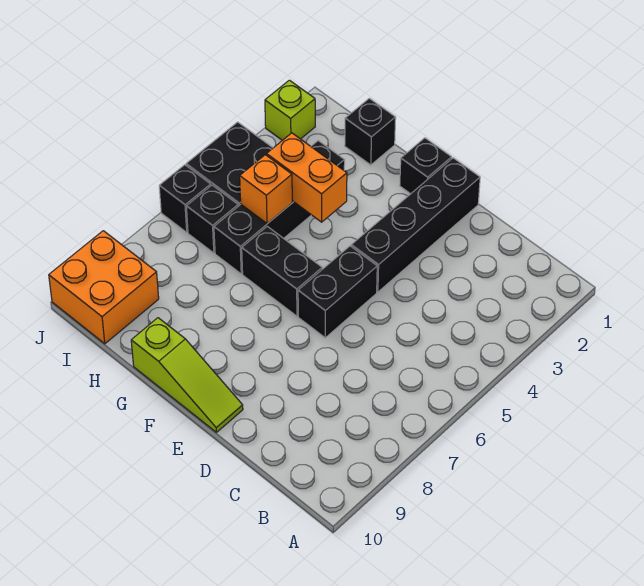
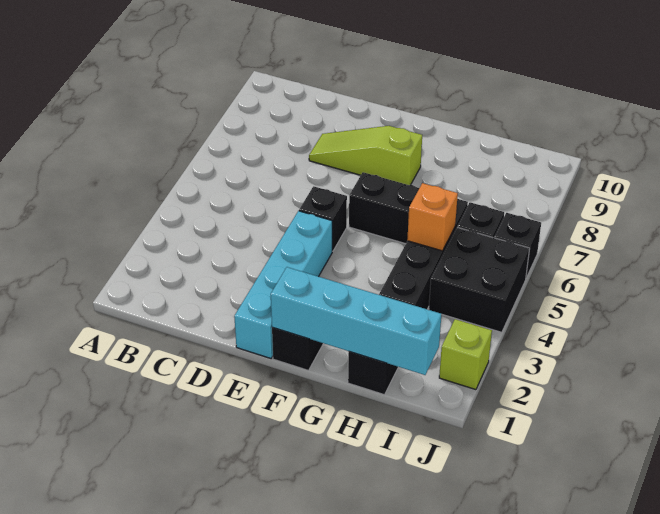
black brick E1:E4 level 1 -> cyan brick E1:E4 level 1
black brick E5:E6 level 1 -> black brick E5 level 1
lime slope E10:G10 level 1 top G -> lime slope D8:F8 level 1 top F
none -> cyan brick F1:I1 level 2
orange brick G4:H4 level 2 -> none
orange brick I9:J10 level 1 -> none

